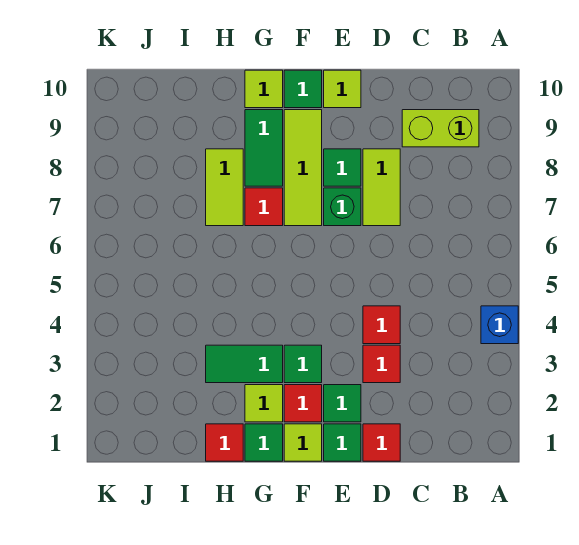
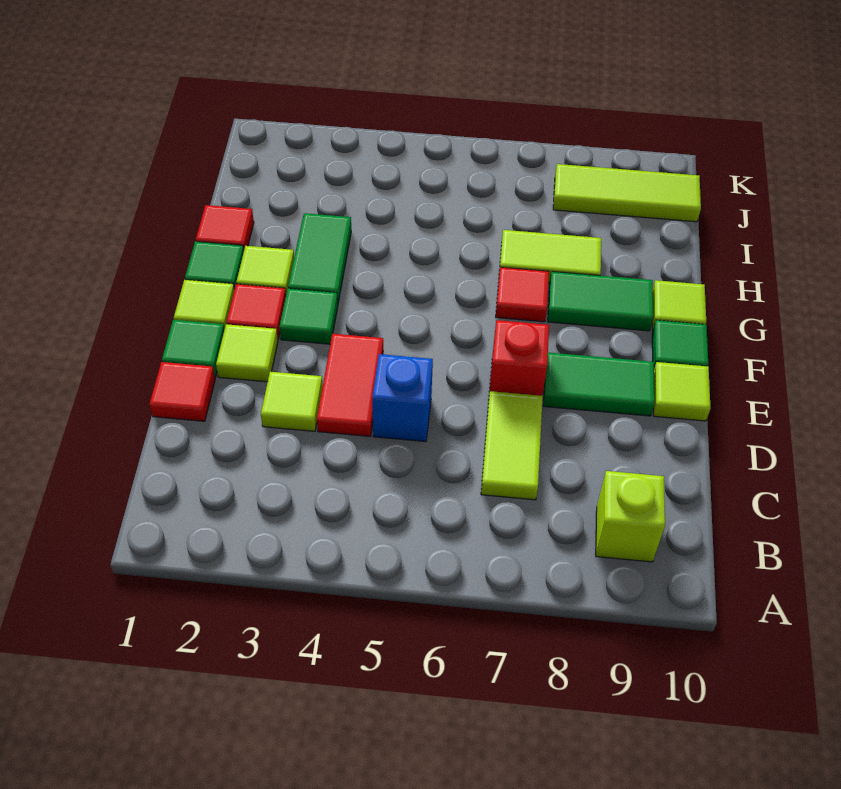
blue brick A4 level 1 -> blue brick D5 level 1
lime brick B9:C9 level 1 -> lime brick B9 level 1
red tile D3 level 1 -> lime tile D3 level 1
red tile D4 level 1 -> red tile D4:E4 level 1
lime tile D7:D8 level 1 -> lime tile C7:D7 level 1
green tile E2 level 1 -> lime tile E2 level 1
green brick E7 level 1 -> red brick E7 level 1
green tile E8 level 1 -> green tile E8:E9 level 1
lime tile F7:F9 level 1 -> lime tile J8:J10 level 1

